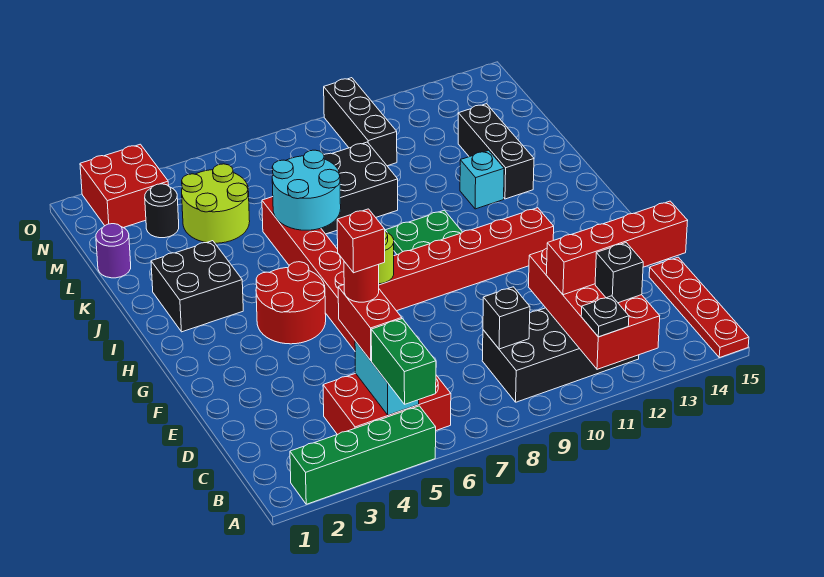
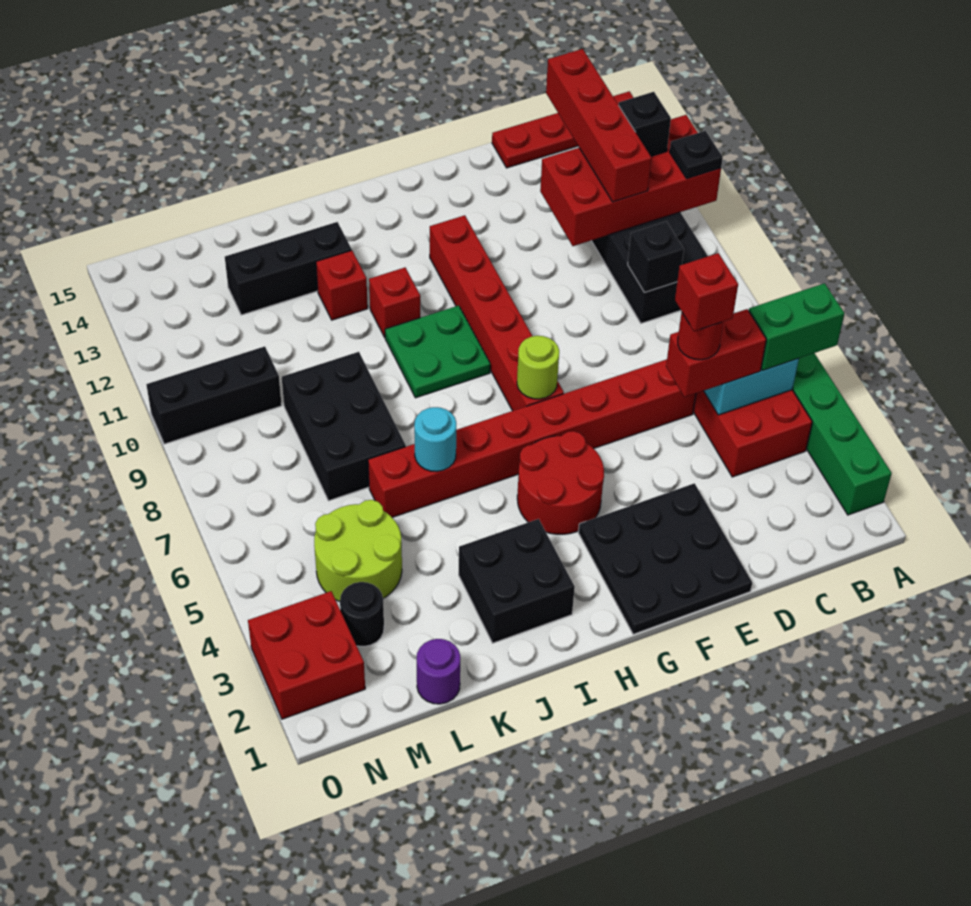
none -> black plate E1:G3 level 1
none -> red brick I11 level 1
cyan round brick J6:K7 level 2 -> cyan round brick J6 level 2
cyan brick J12 level 1 -> red brick J12 level 1

